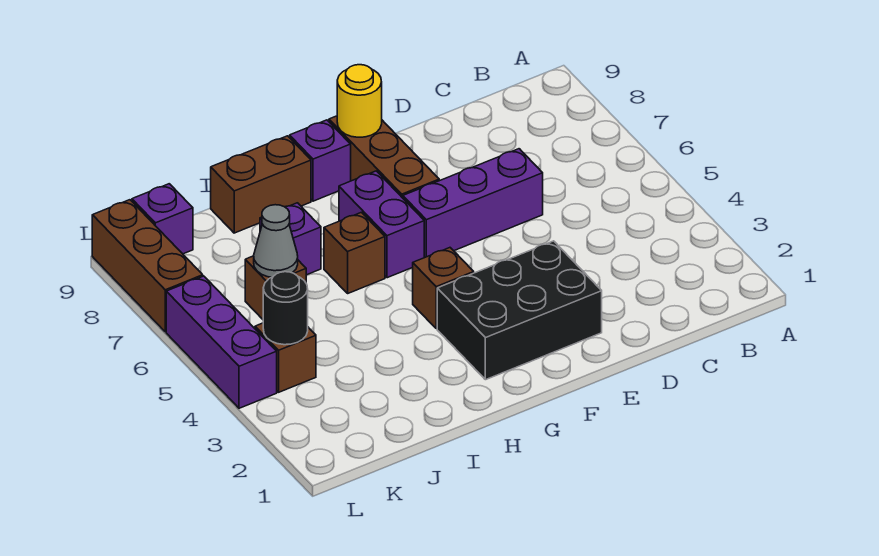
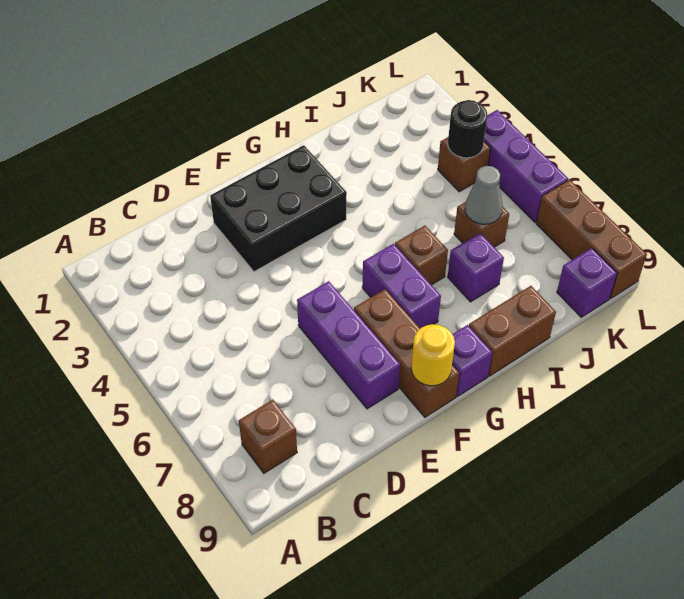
purple brick D6:F6 level 1 -> purple brick E6:E8 level 1
brown brick G4 level 1 -> brown brick B8 level 1

